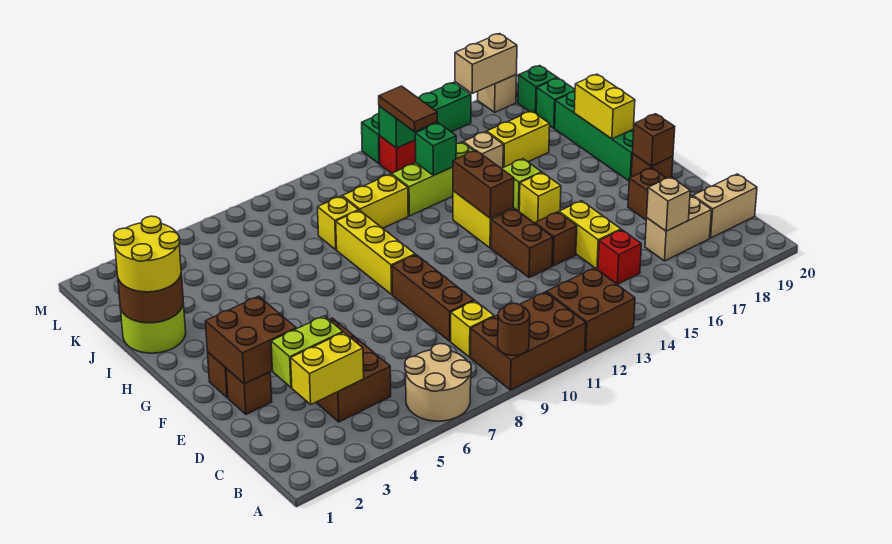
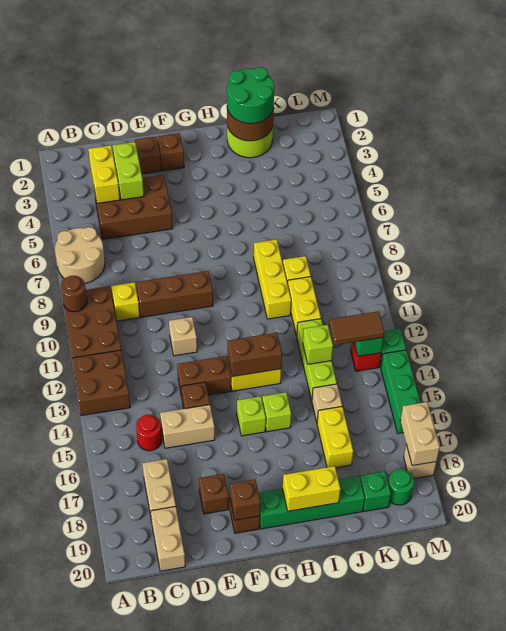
red brick C15 level 1 -> red round brick C15 level 1
tan brick C17 level 2 -> tan brick E11 level 1
yellow brick D15:E15 level 1 -> tan brick D15:E15 level 1
brown brick E2:F3 level 2 -> none
yellow brick G9:I9 level 1 -> yellow brick I8:I10 level 1
yellow brick G15 level 1 -> lime brick G15 level 1
yellow round brick I1:J2 level 3 -> green round brick I1:J2 level 3
green brick J13 level 2 -> lime brick J13 level 2
green brick L19 level 1 -> green round brick L19 level 1

